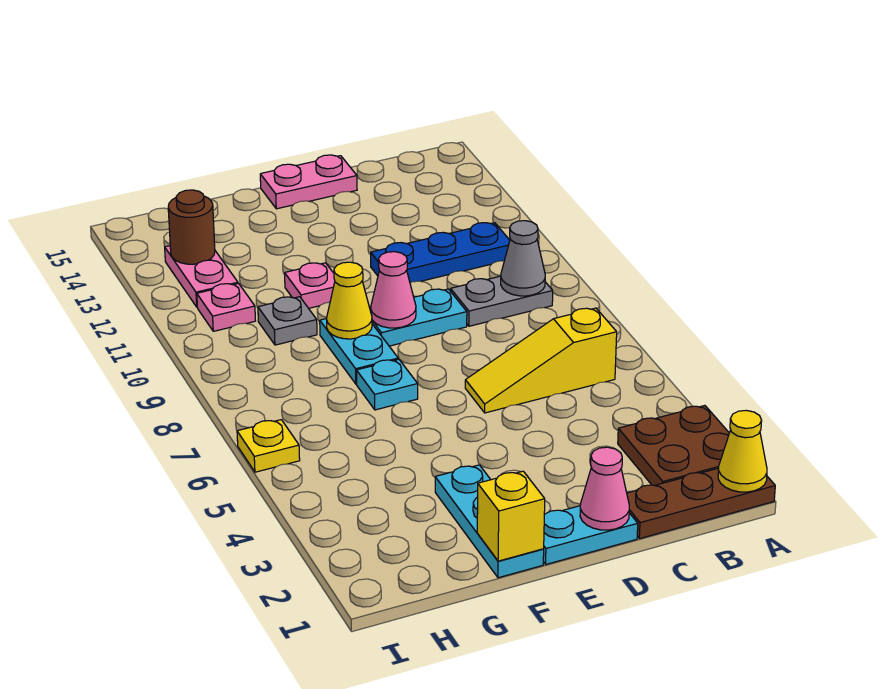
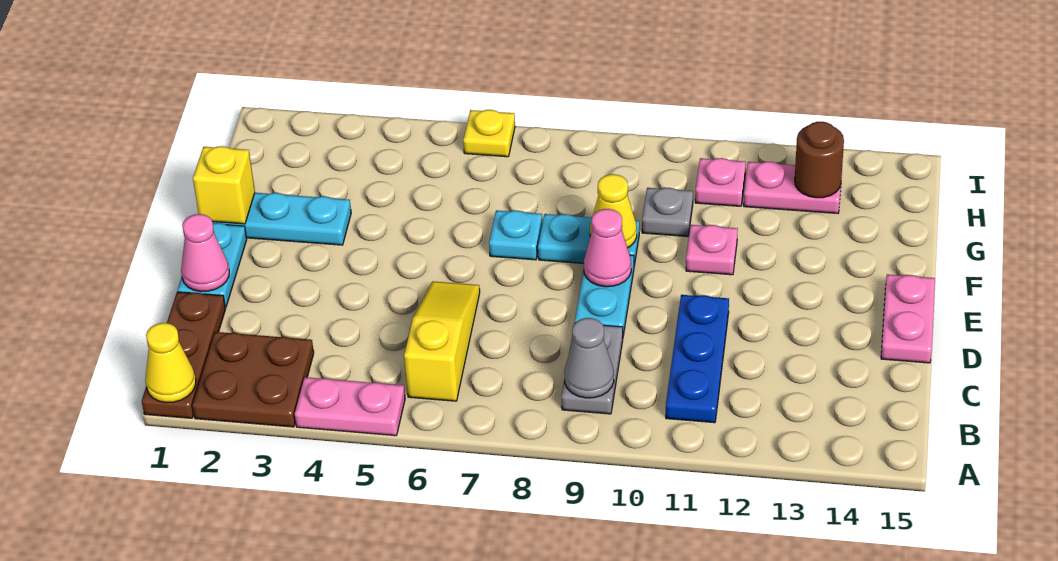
none -> pink plate A4:A5 level 1

